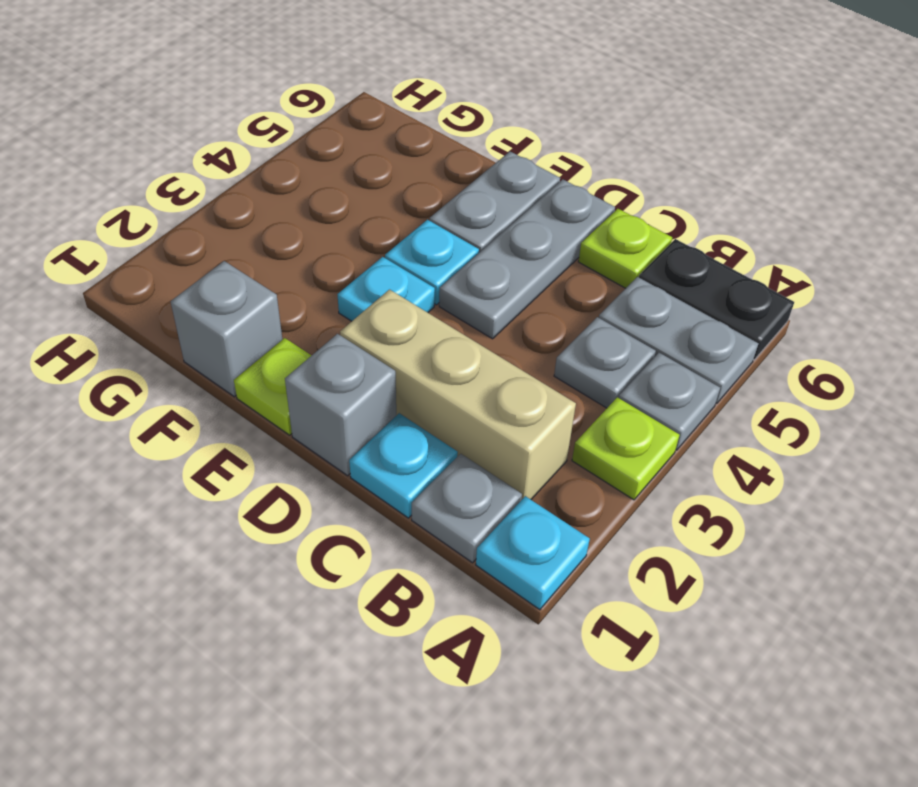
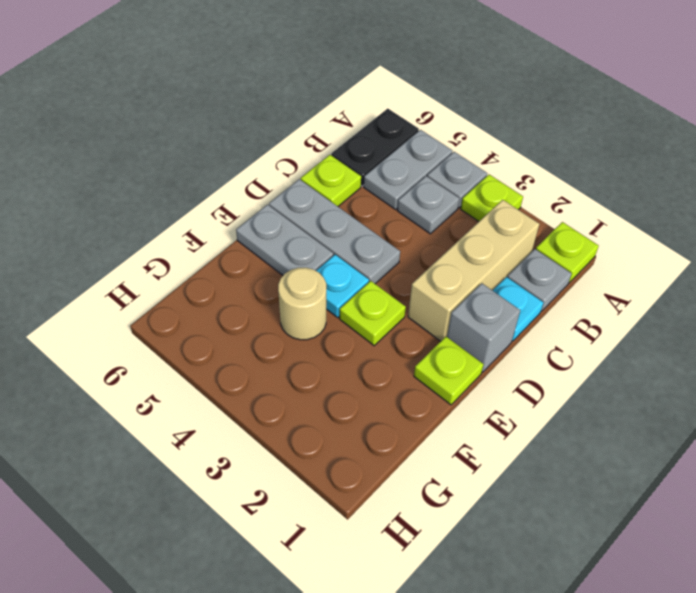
cyan plate A1 level 1 -> lime plate A1 level 1
cyan plate E3 level 1 -> lime plate E3 level 1
grey brick F1 level 1 -> none
none -> tan round brick F4 level 1

